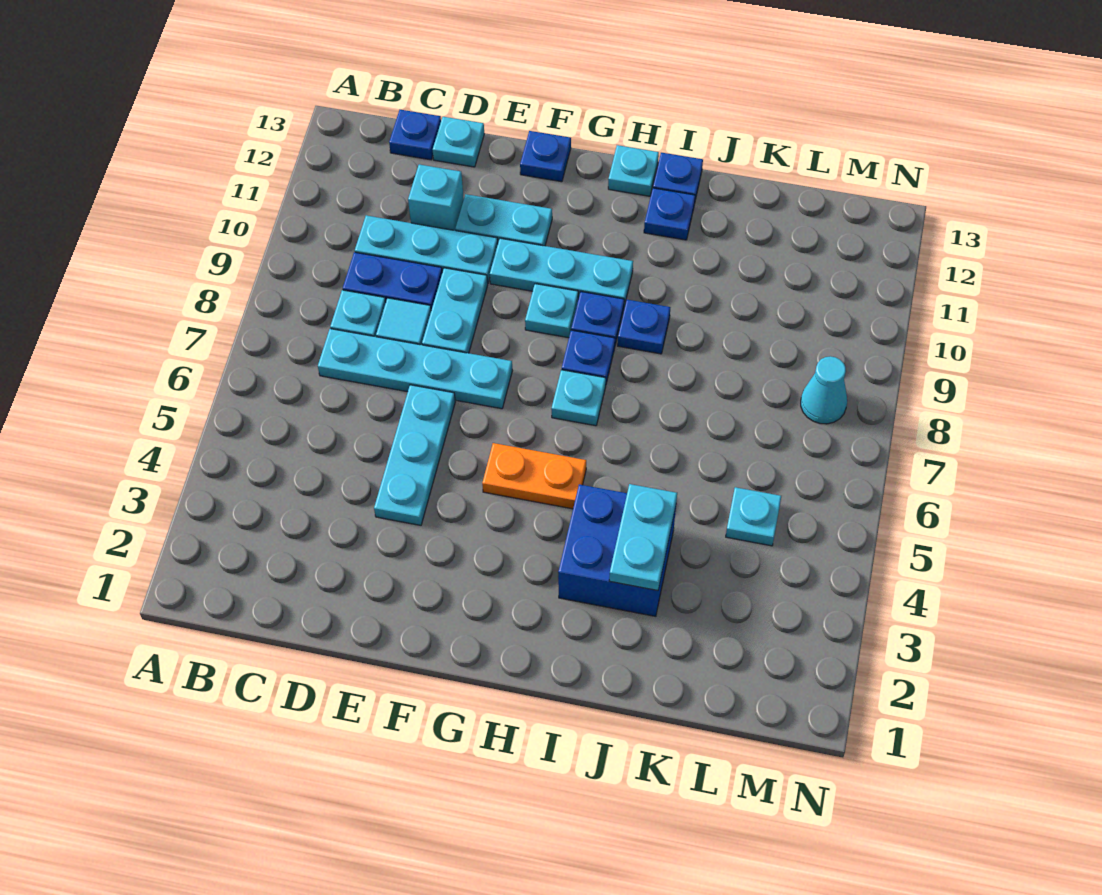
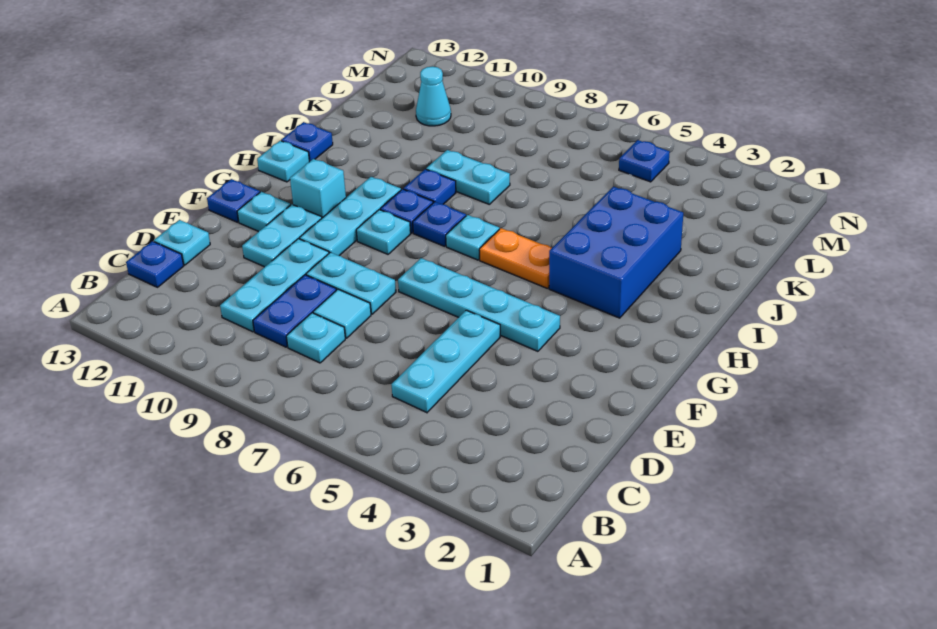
cyan plate C7:F7 level 1 -> cyan plate F4:F7 level 1
cyan brick D11 level 1 -> cyan brick G11 level 1
cyan plate E4:E6 level 1 -> cyan plate C5:E5 level 1
orange plate G5:H5 level 1 -> orange plate H5:H6 level 1
blue brick I3:J4 level 1 -> blue brick H3:J4 level 1
blue plate I12 level 1 -> blue plate M5 level 1
cyan plate J3:J4 level 2 -> cyan plate J8:J9 level 1
cyan plate L5 level 1 -> cyan plate F12 level 1
cyan cone M8 level 1 -> cyan cone L11 level 1

